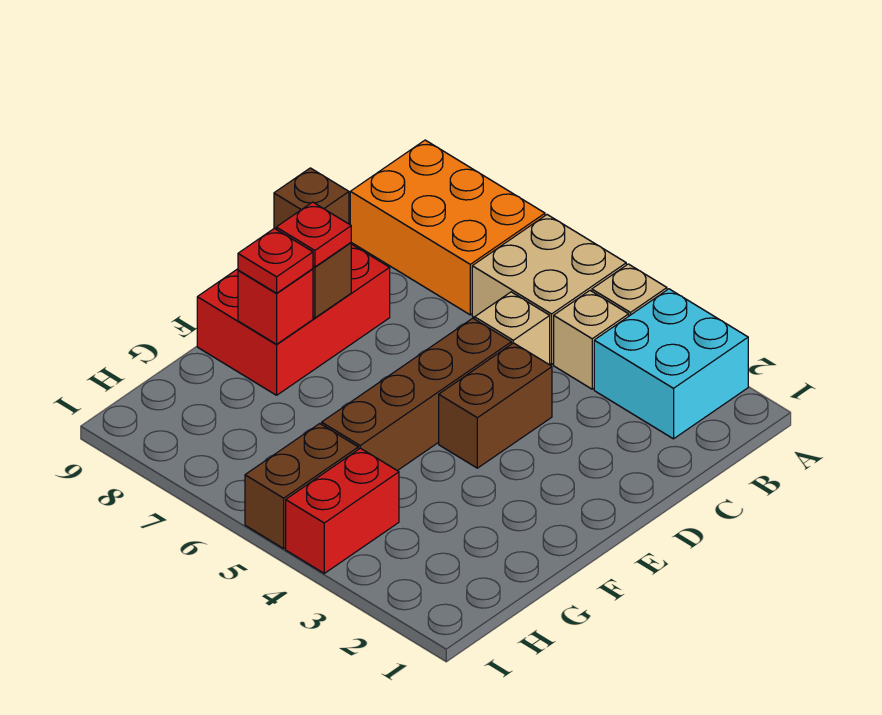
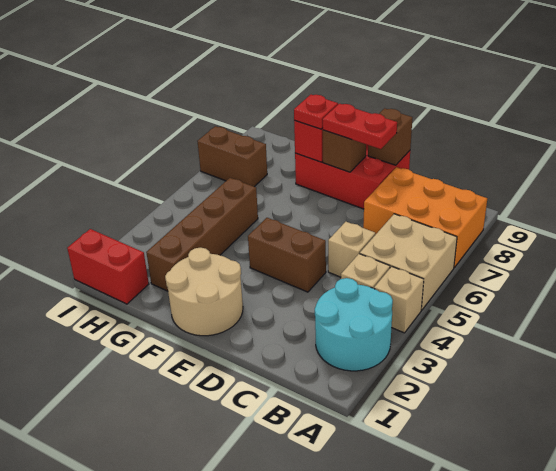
cyan brick A2:B3 level 1 -> cyan round brick A2:B3 level 1
orange brick A7:B9 level 1 -> orange brick A7:C8 level 1
brown brick D5:G5 level 1 -> brown brick G2:G5 level 1
none -> tan round brick E1:F2 level 1
red plate E8 level 3 -> red plate D8:E8 level 3
red brick H4:I4 level 1 -> red brick H1:I1 level 1
brown brick H5:I5 level 1 -> brown brick H7:I7 level 1

